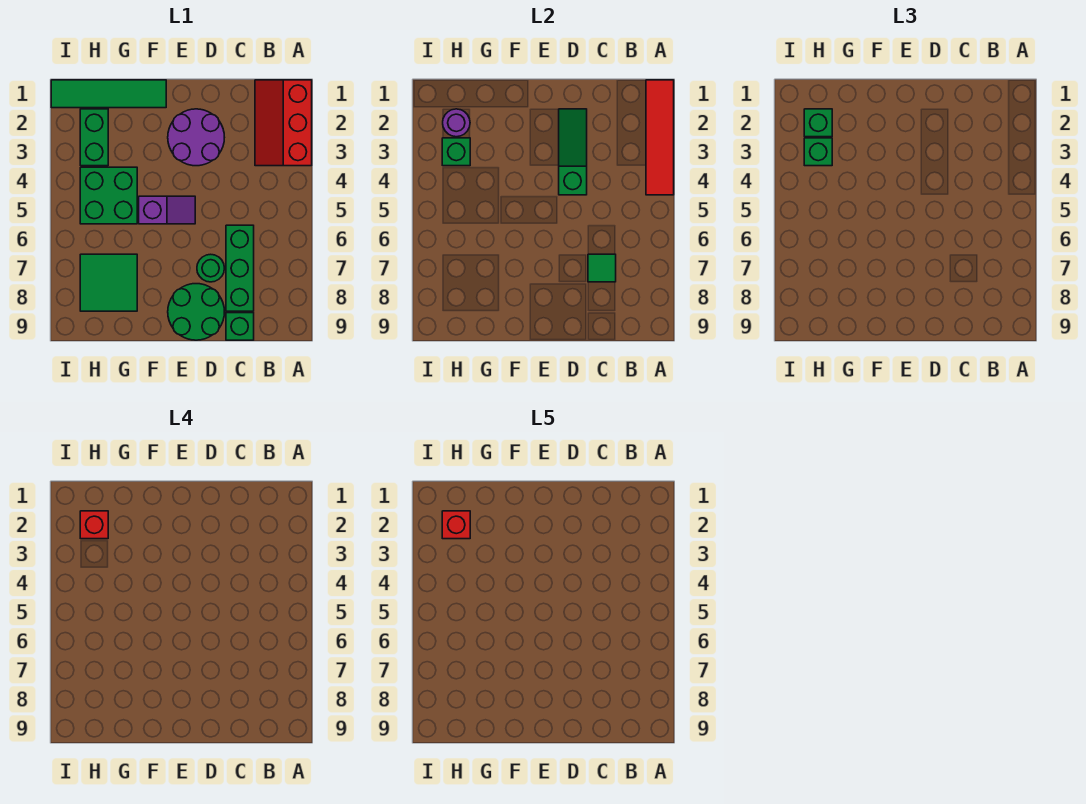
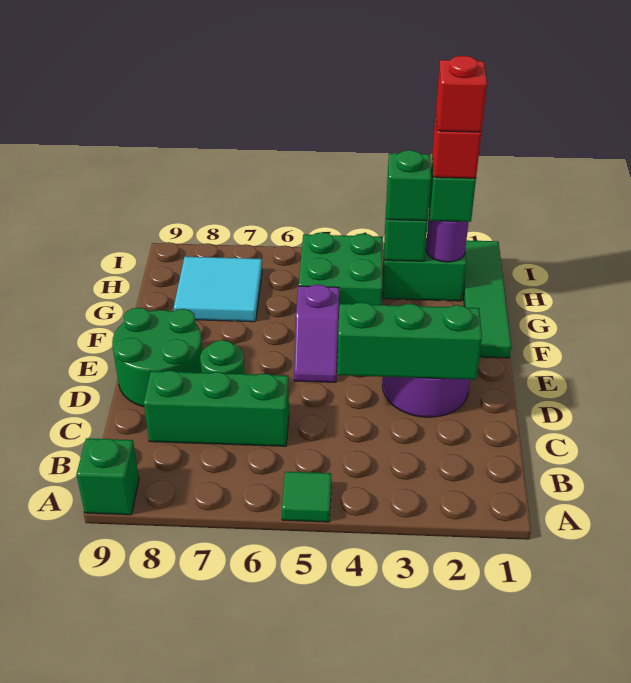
red slope A1:B3 level 1 top A -> none
red tile A1:A4 level 2 -> none
green tile C7 level 2 -> green tile A5 level 1
green brick C9 level 1 -> green brick A9 level 1
green slope D2:D4 level 2 top 4 -> green brick D2:D4 level 2
green tile G7:H8 level 1 -> cyan tile G7:H8 level 1

